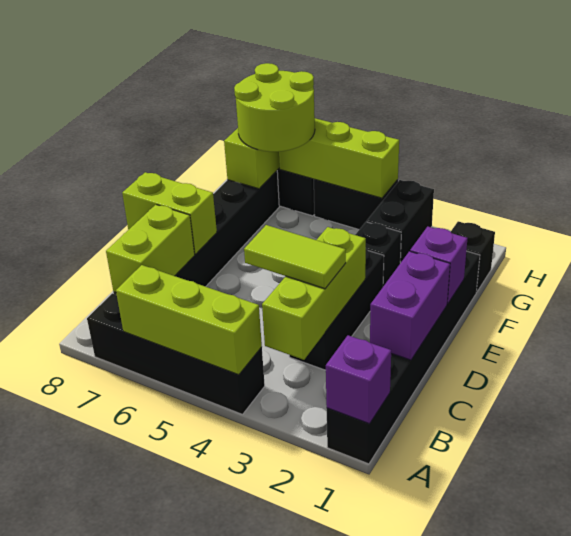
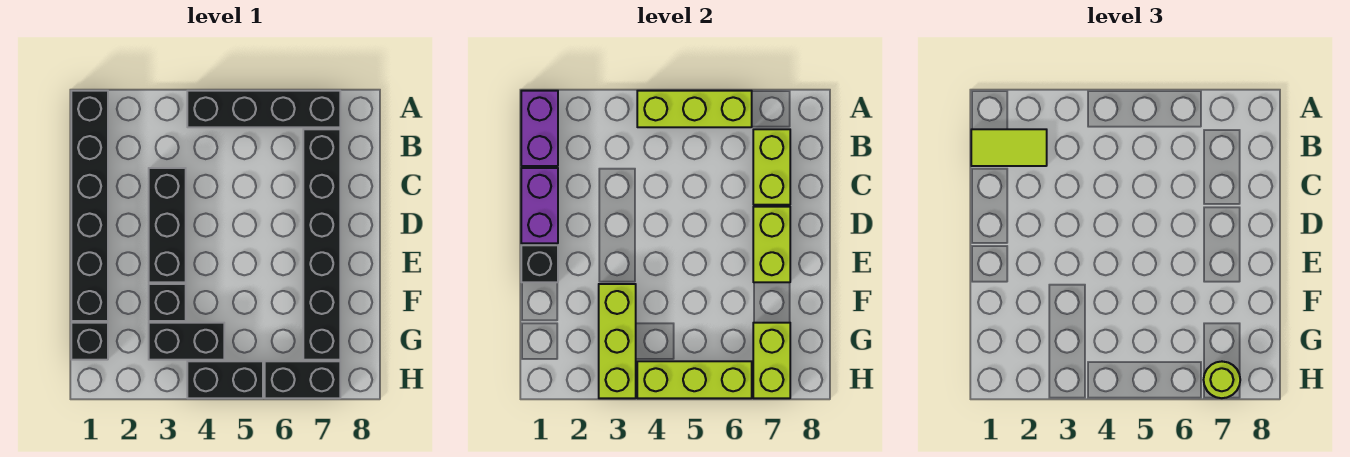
purple brick A1 level 2 -> purple brick A1:B1 level 2
lime brick B3:D3 level 2 -> lime brick F3:H3 level 2
lime tile C3:C4 level 3 -> lime tile B1:B2 level 3
lime brick D7:D8 level 2 -> lime brick D7:E7 level 2
purple brick E1 level 2 -> black brick E1 level 2
black brick G3:H3 level 1 -> black brick G3:G4 level 1
lime round brick G6:H7 level 3 -> lime round brick H7 level 3

